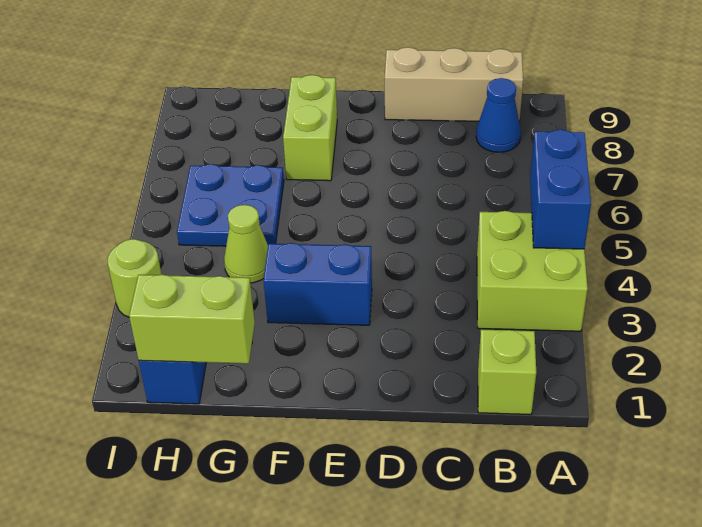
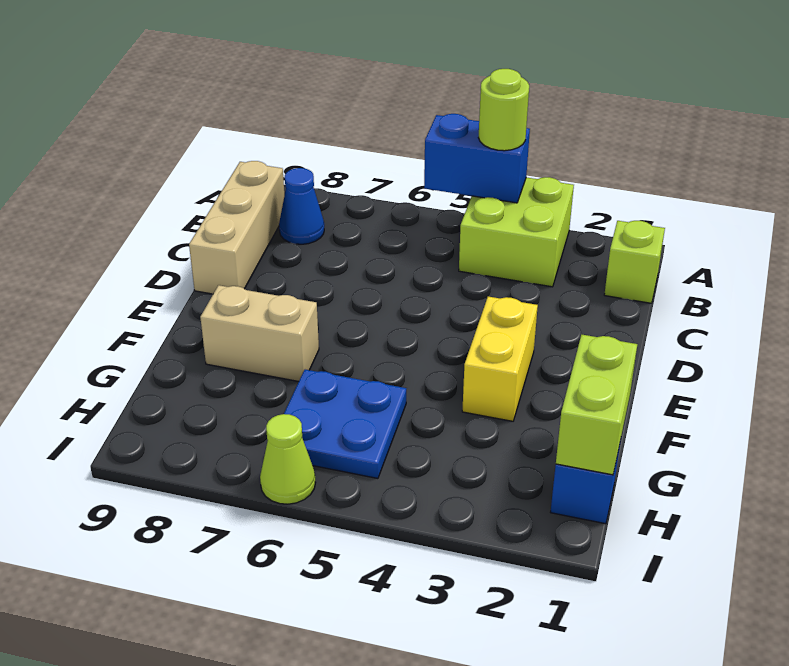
blue brick E3:F3 level 1 -> yellow brick E3:F3 level 1
lime brick F7:F8 level 1 -> tan brick F7:F8 level 1
lime cone G4 level 1 -> lime cone I6 level 1
lime round brick I3 level 1 -> lime round brick A4 level 3

